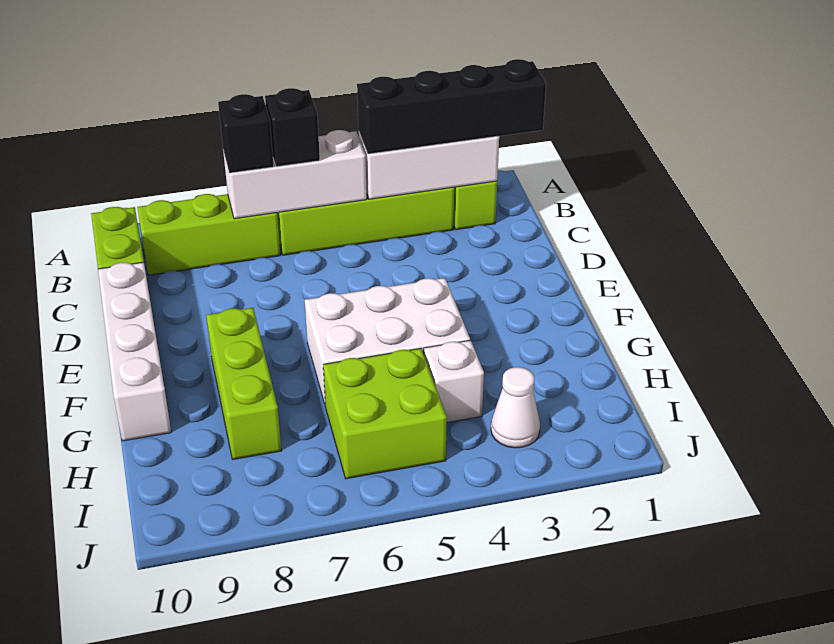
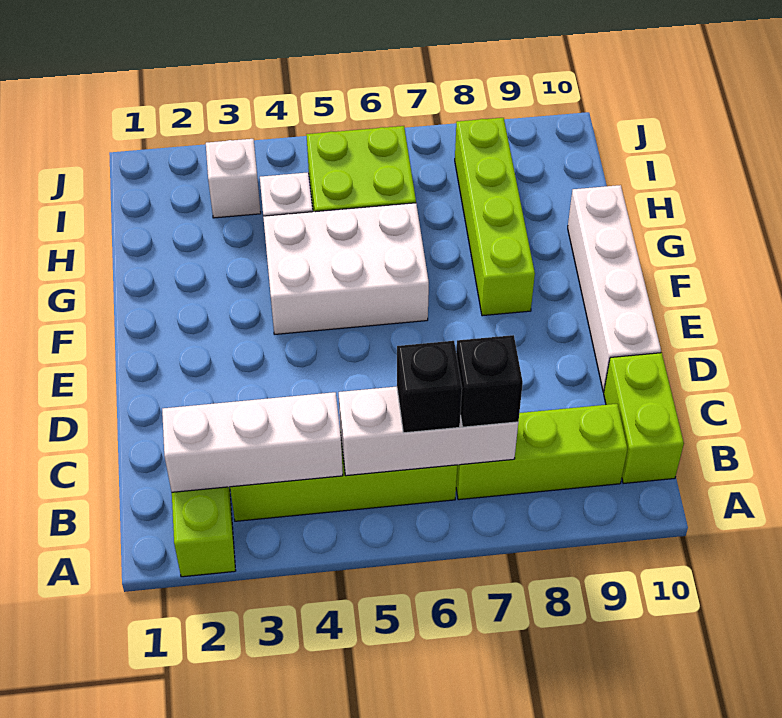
black brick B1:B4 level 3 -> none
lime brick F8:H8 level 1 -> lime brick F8:I8 level 1
white cone I3 level 1 -> white brick I3 level 1

